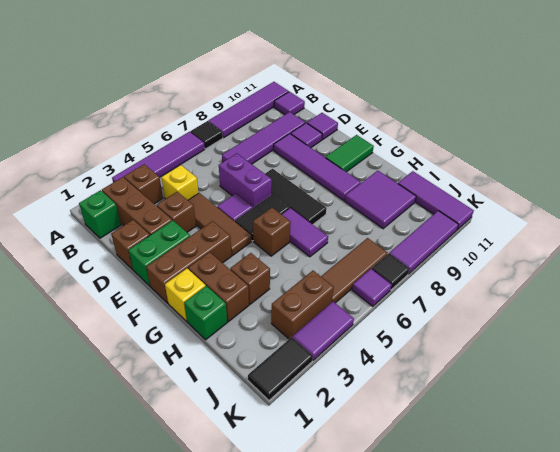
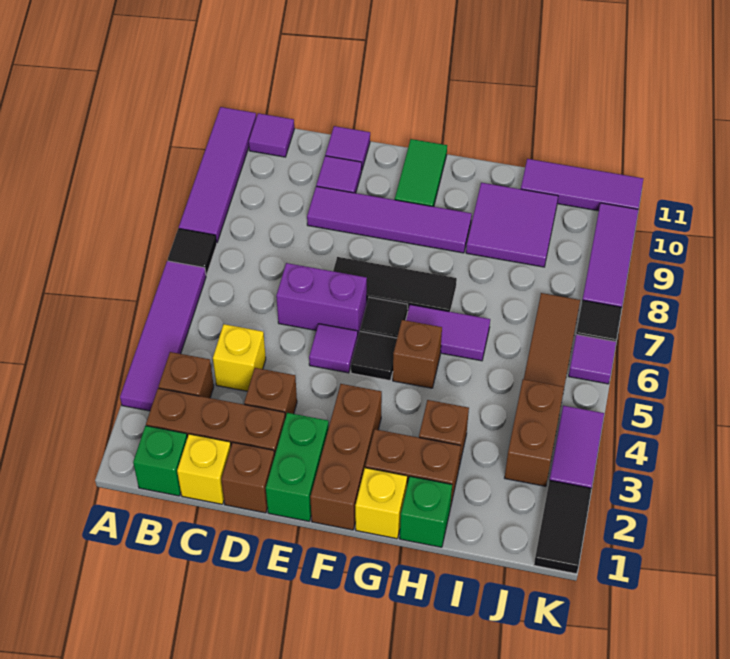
none -> yellow brick C1 level 1
purple tile C7:C10 level 1 -> none
brown tile D4:F4 level 1 -> none

